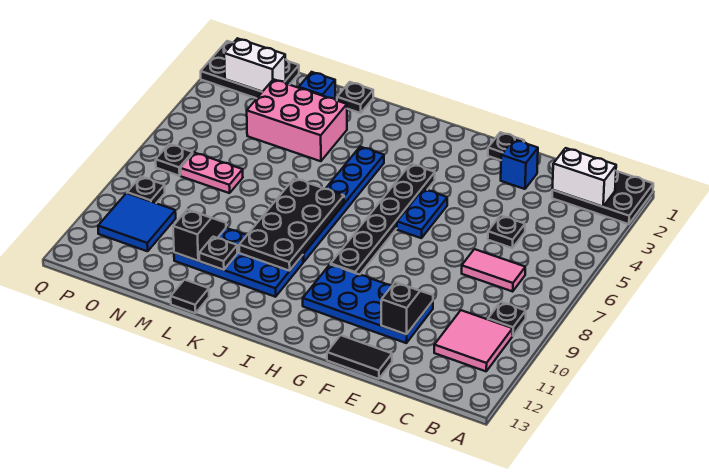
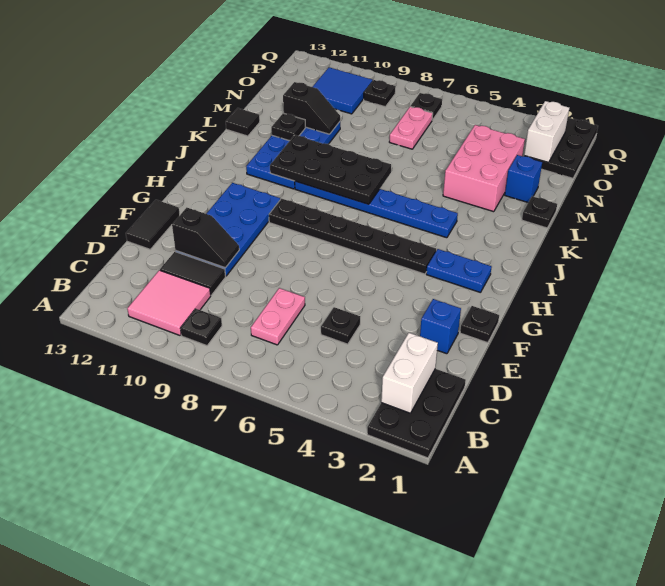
pink tile C7:D7 level 1 -> pink plate C7:D7 level 1
none -> black tile D10:D11 level 1
blue plate G5:G6 level 1 -> blue plate H2:H3 level 1

